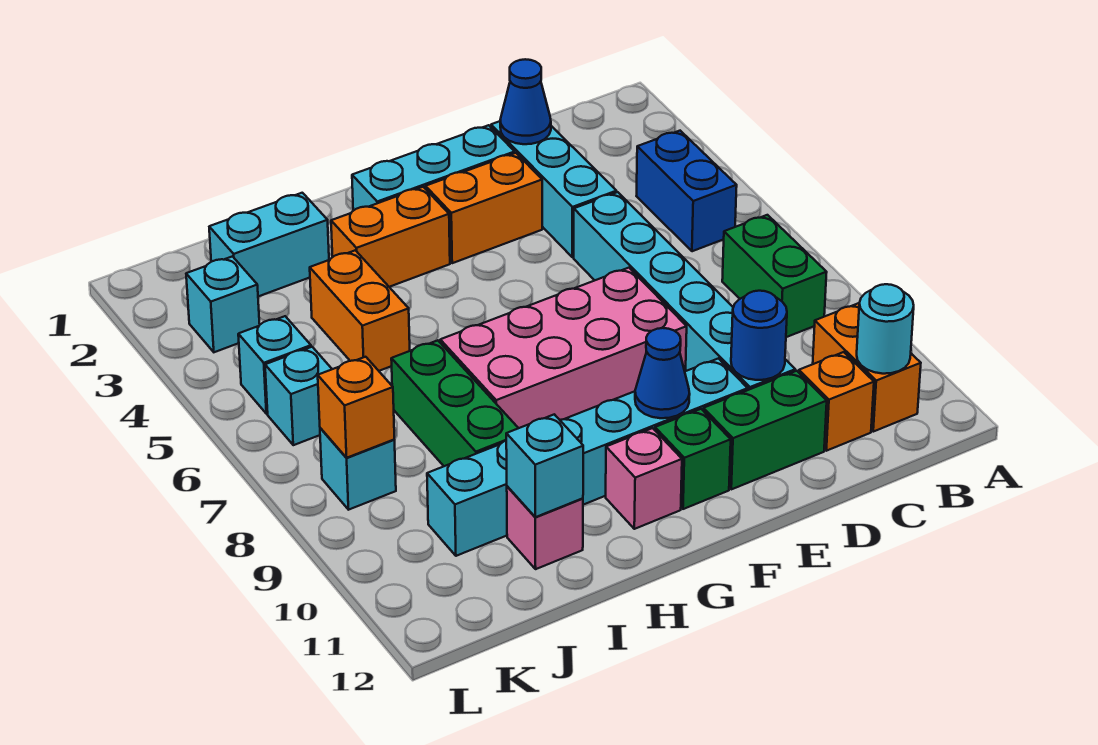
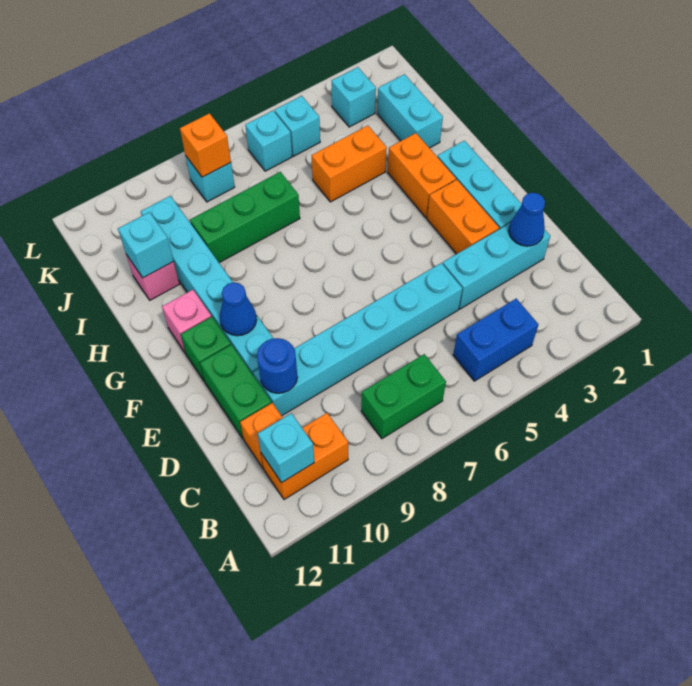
cyan round brick B11 level 2 -> cyan brick B11 level 2
pink brick E7:H8 level 1 -> none

